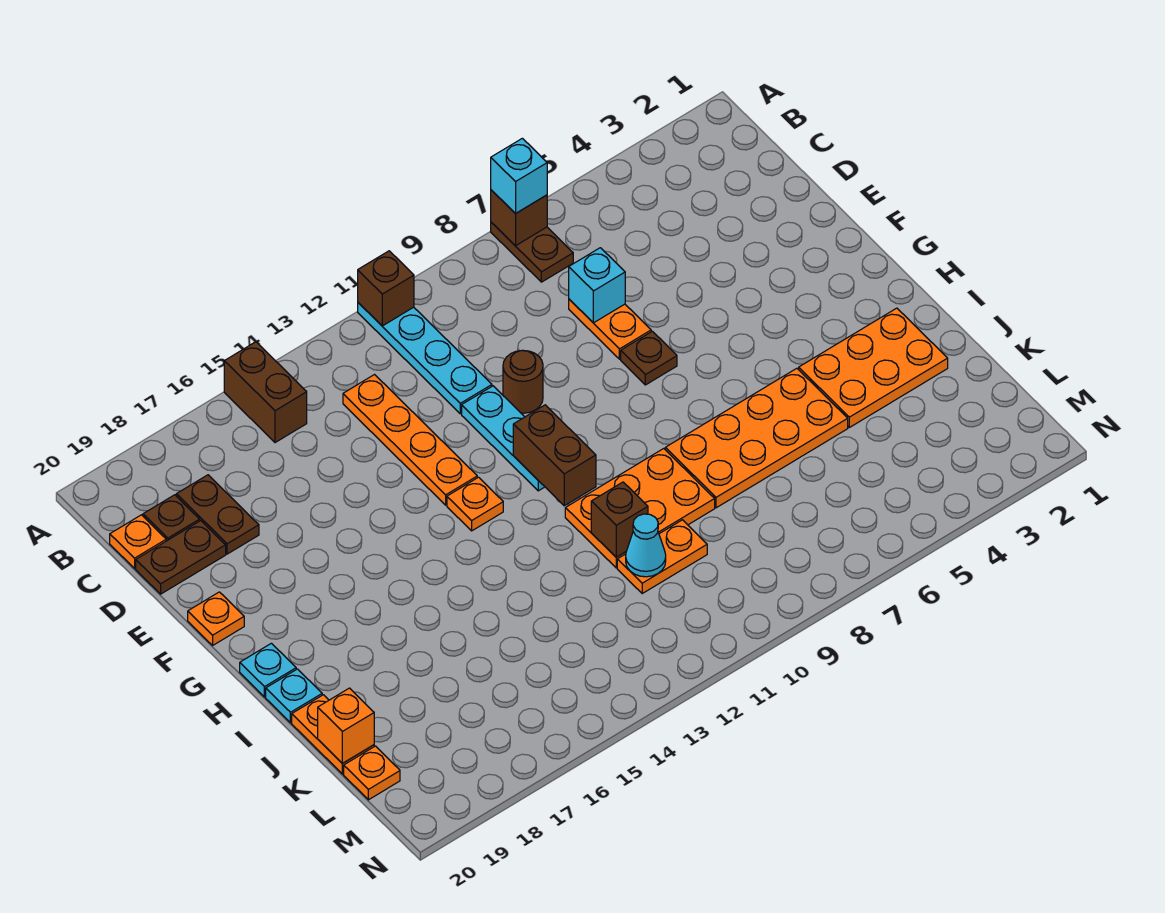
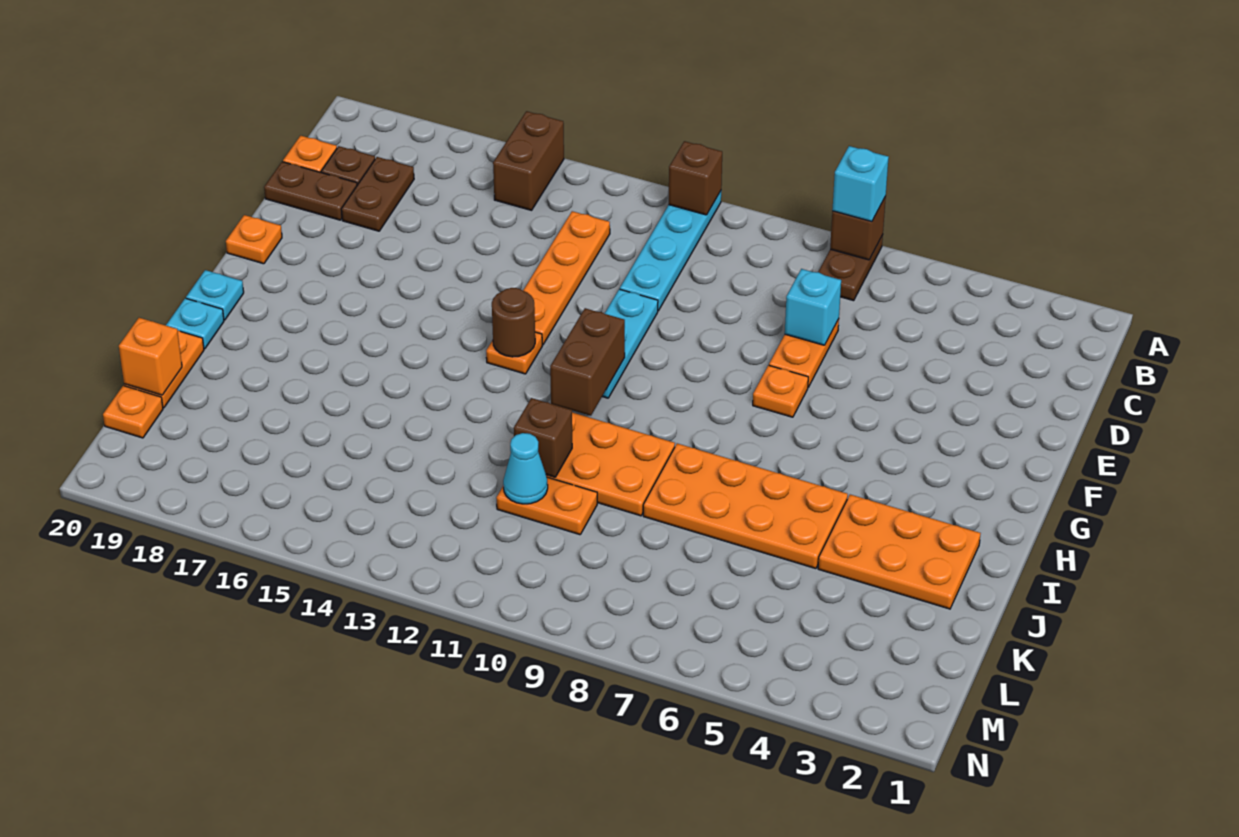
brown round brick E10 level 1 -> brown round brick G13 level 2
brown plate F7 level 1 -> orange plate F7 level 1

